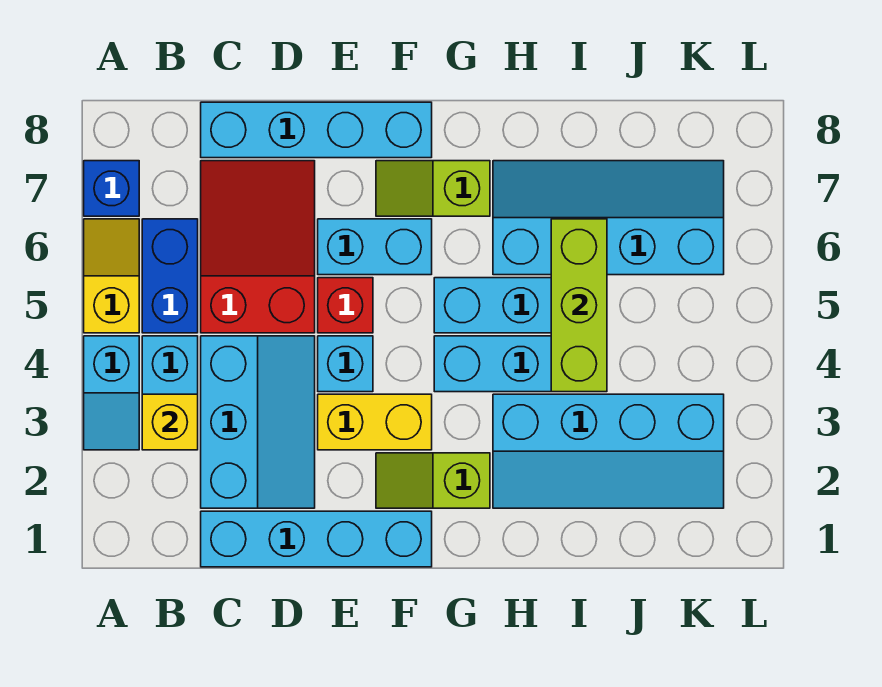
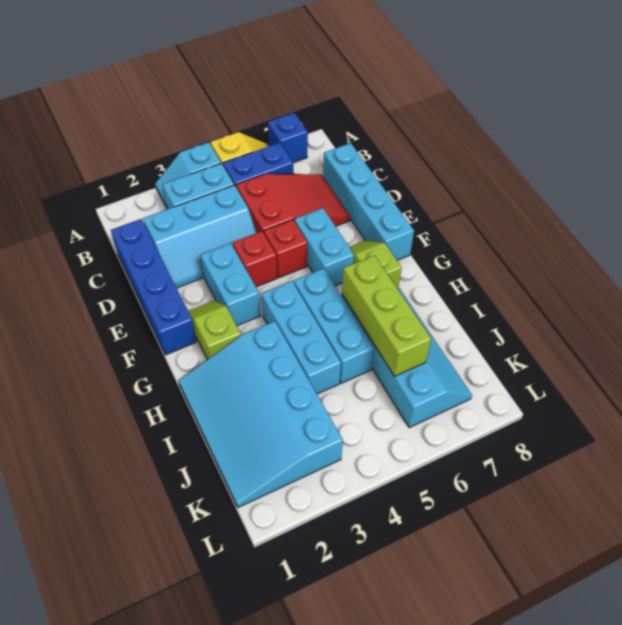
yellow brick B3 level 2 -> none
cyan brick C1:F1 level 1 -> blue brick C1:F1 level 1
yellow brick E3:F3 level 1 -> cyan brick E3:F3 level 1
cyan brick E4 level 1 -> red brick E4 level 1
cyan slope H2:K3 level 1 top 3 -> cyan slope H1:K3 level 1 top 3
lime brick I4:I6 level 2 -> lime brick H6:J6 level 2

